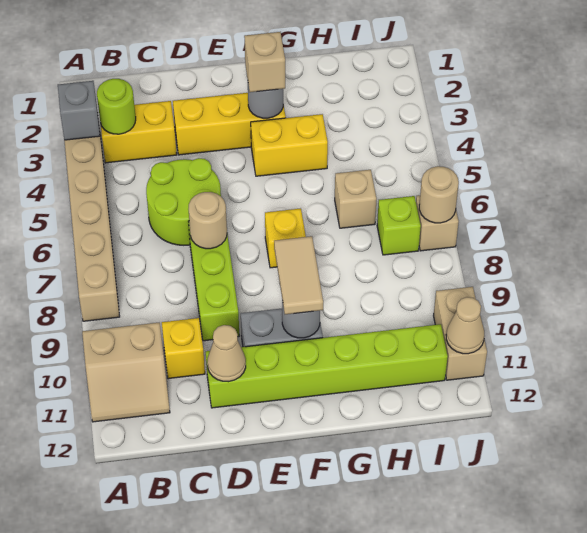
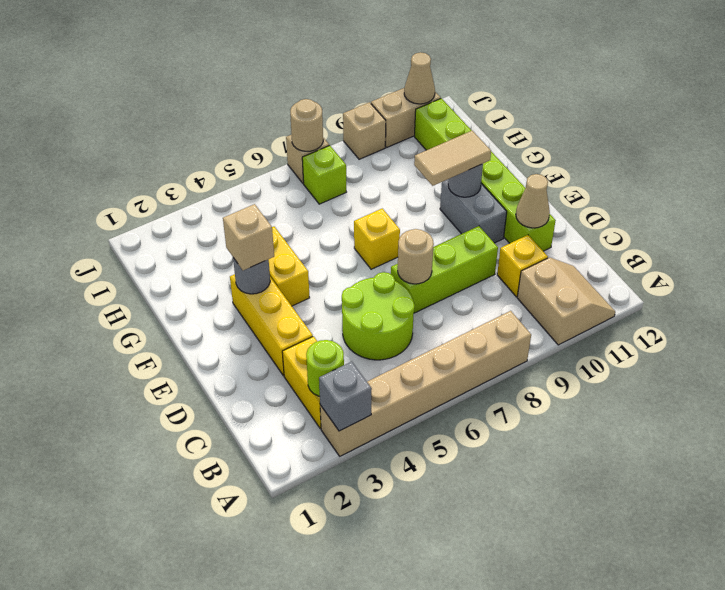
tan brick H6 level 1 -> tan brick J9 level 1

